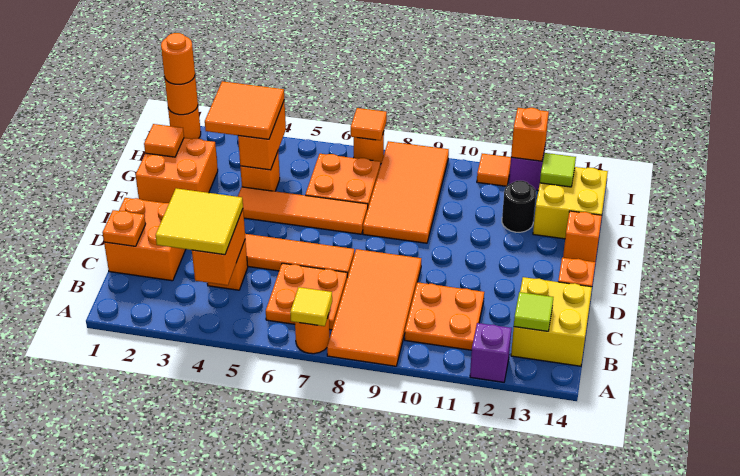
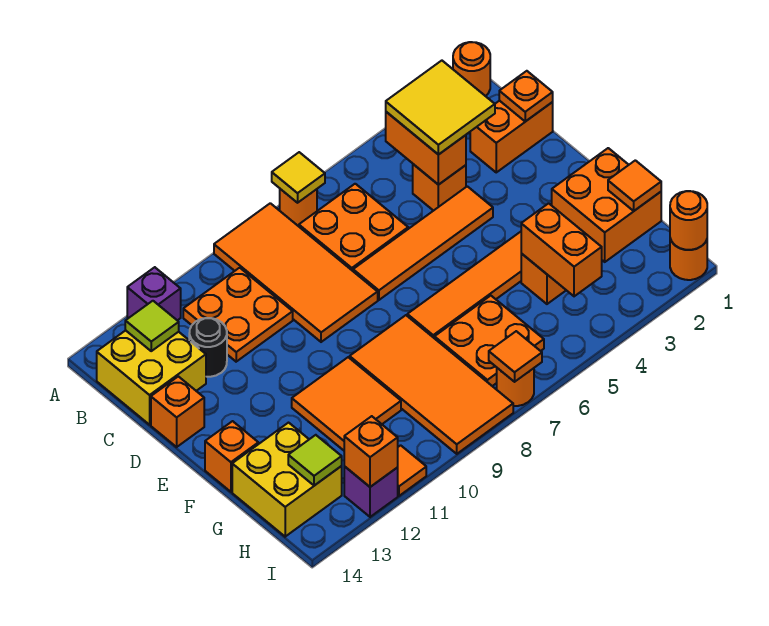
orange brick C1:D2 level 1 -> orange brick C1:C2 level 1
orange tile G3:H4 level 3 -> orange tile F10:G11 level 1
black round brick G12 level 1 -> black round brick C12 level 1
orange round brick I1 level 3 -> orange round brick A1 level 1

